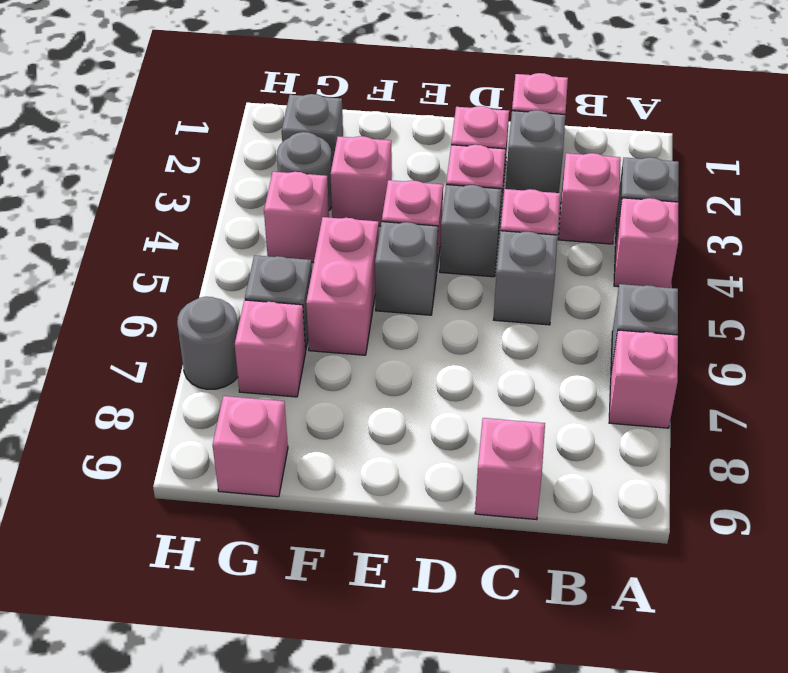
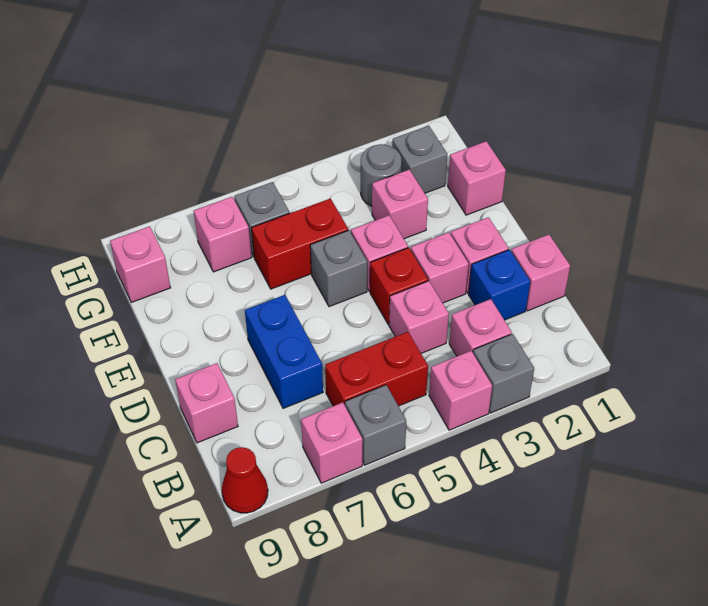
none -> red cone A9 level 1
none -> red brick B5:B6 level 1
grey brick C2 level 1 -> blue brick C2 level 1
grey brick C5 level 1 -> none
none -> blue brick C7:D7 level 1
grey brick D4 level 1 -> red brick D4 level 1
pink brick F5:F6 level 1 -> red brick F5:F6 level 1
pink brick G4 level 1 -> pink brick F1 level 1
grey round brick H7 level 1 -> none

